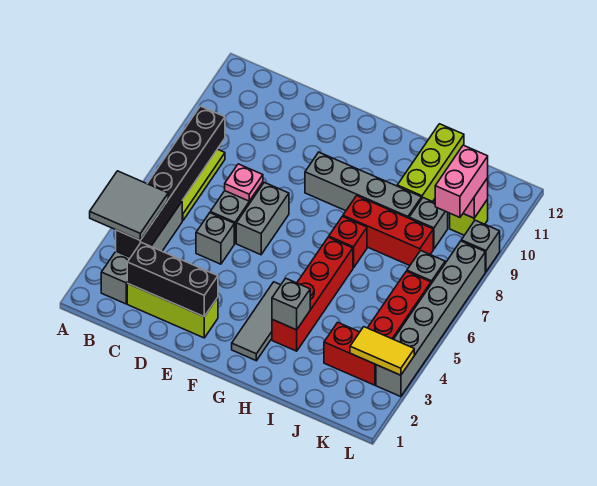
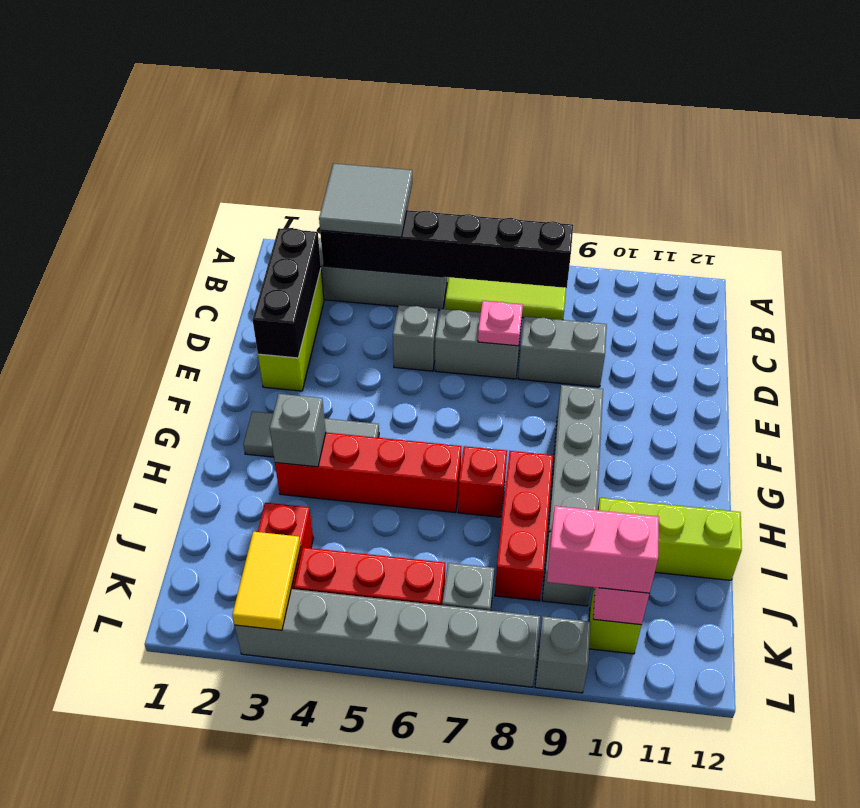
grey brick E6:E7 level 1 -> grey brick D8:D9 level 1

